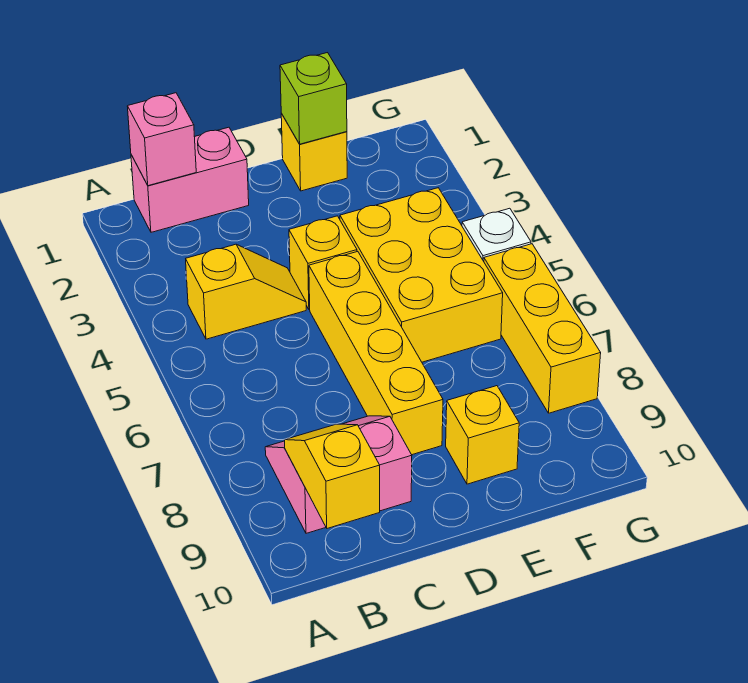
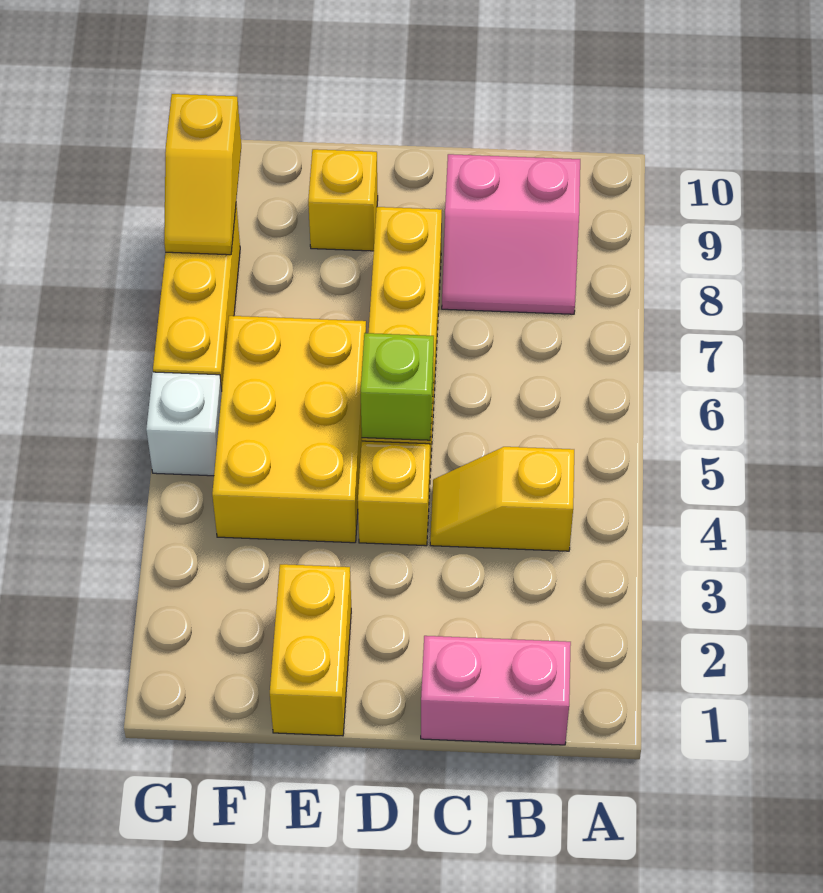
pink brick B1 level 2 -> none
yellow slope B9:B10 level 2 top 10 -> yellow slope G8:G9 level 2 top 9
yellow brick E1 level 1 -> yellow brick E1:E2 level 1
lime brick E1 level 2 -> lime brick D5 level 2

